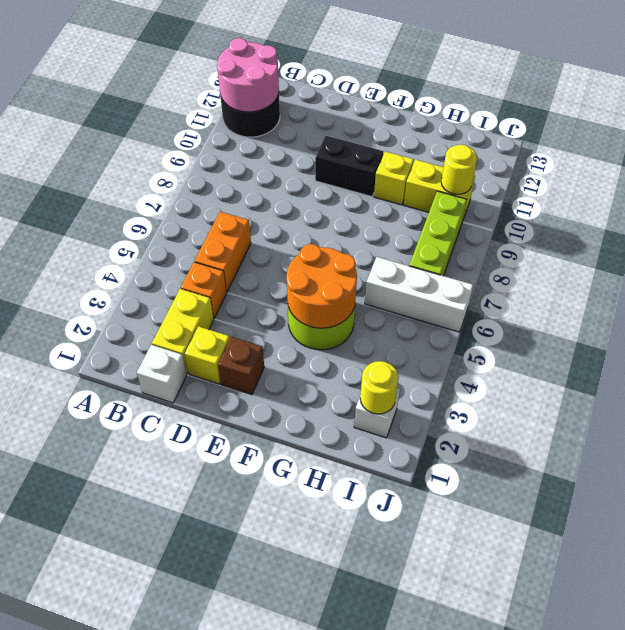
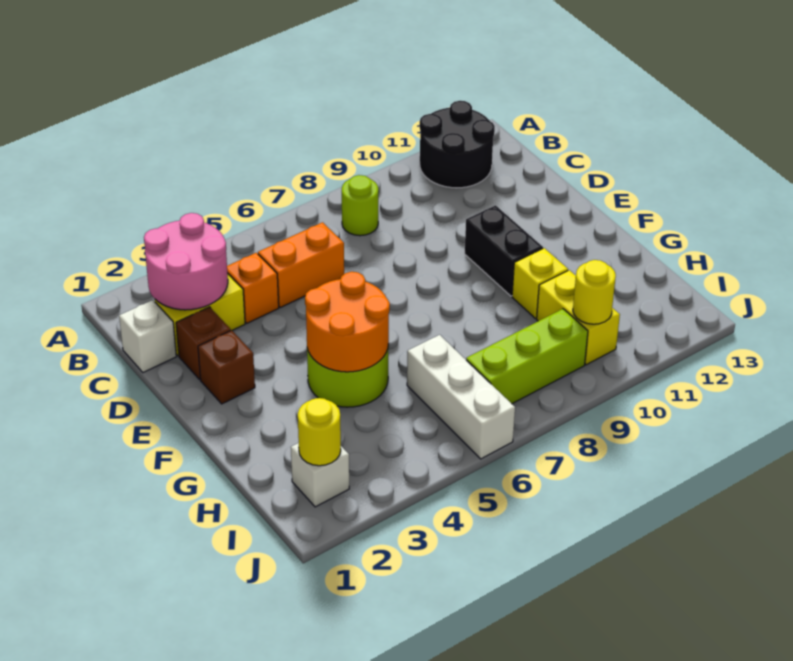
pink round brick A11:B12 level 2 -> pink round brick B2:C3 level 2
none -> lime round brick B8 level 1
yellow brick D2 level 1 -> brown brick D2 level 1

